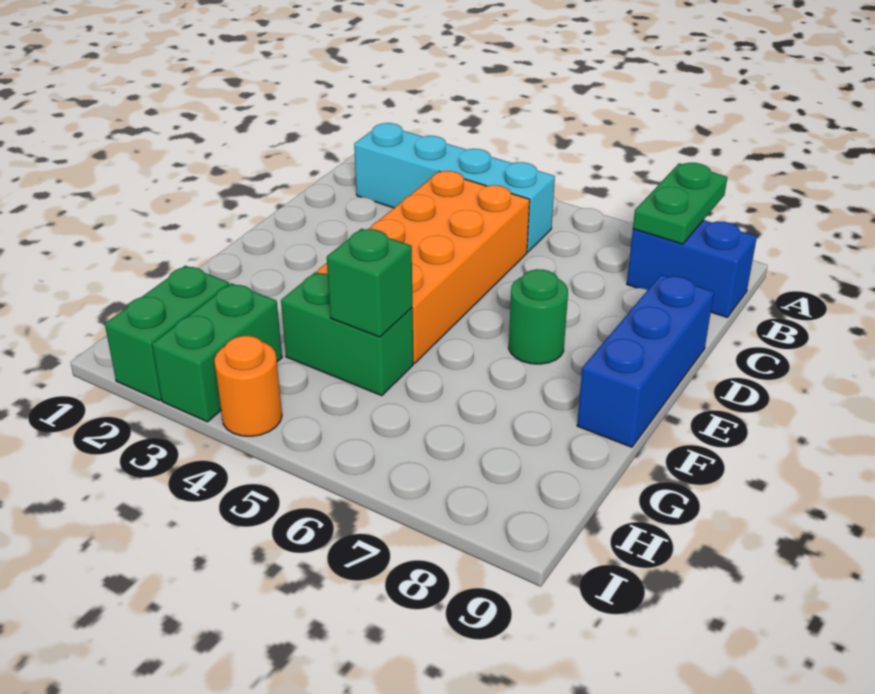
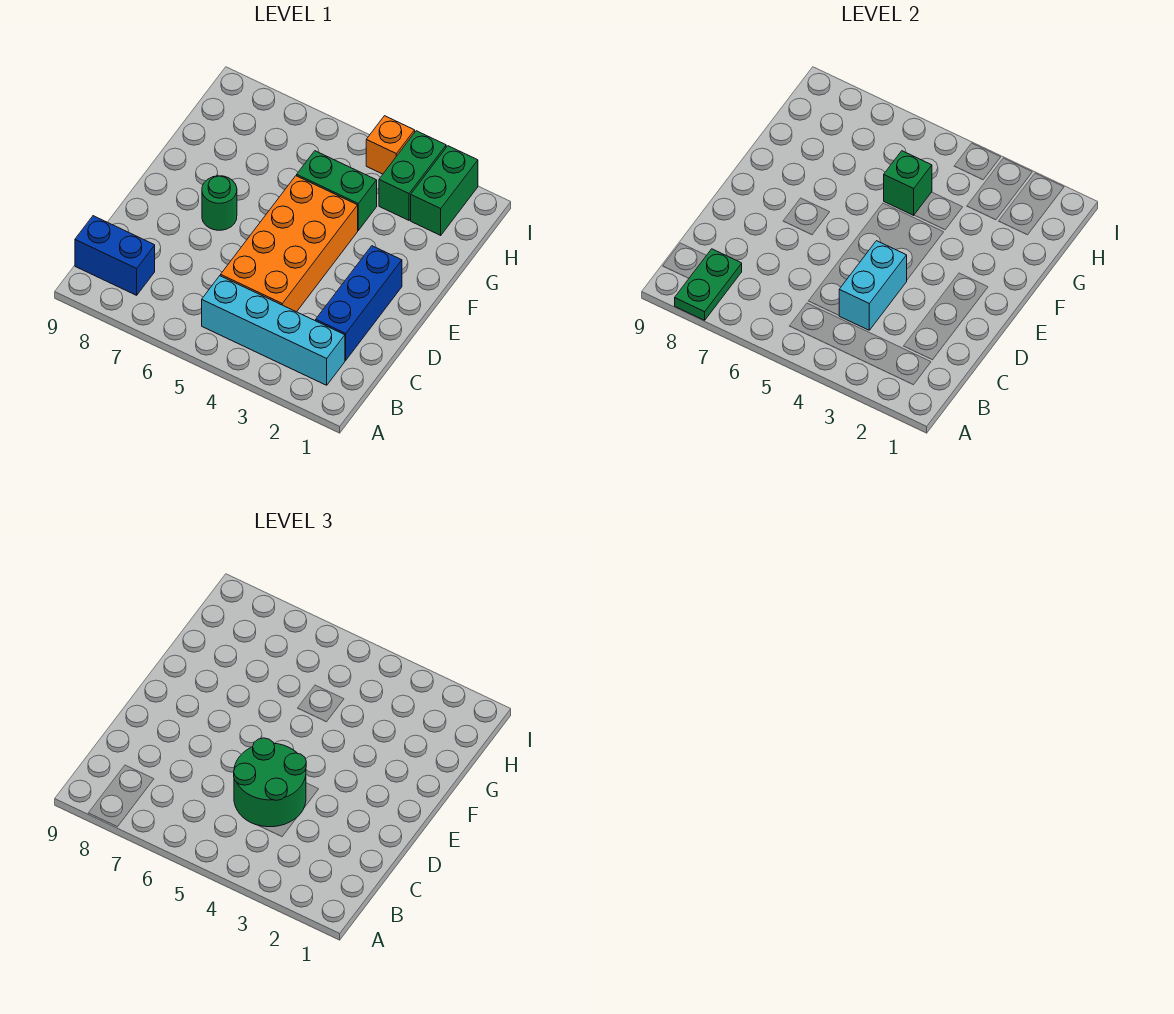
none -> cyan brick C4:D4 level 2
none -> green round brick C4:D5 level 3
blue brick D9:F9 level 1 -> blue brick C2:E2 level 1
orange round brick I4 level 1 -> orange brick I4 level 1

